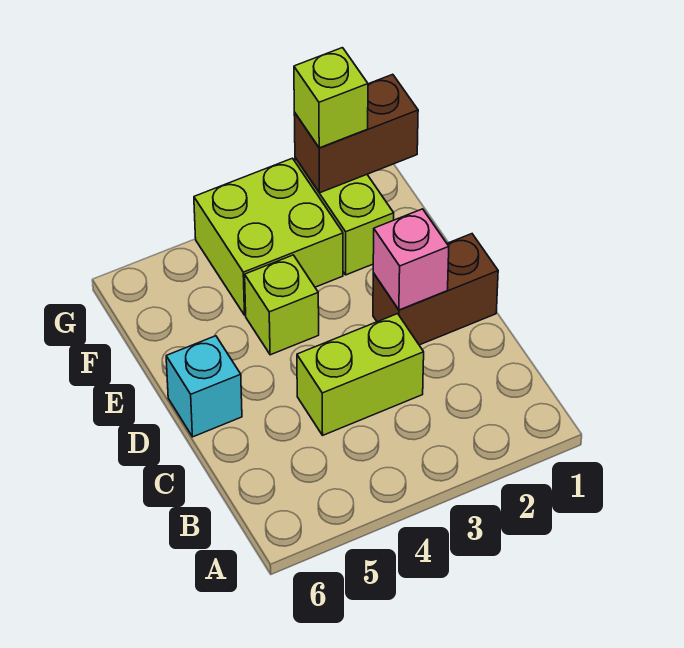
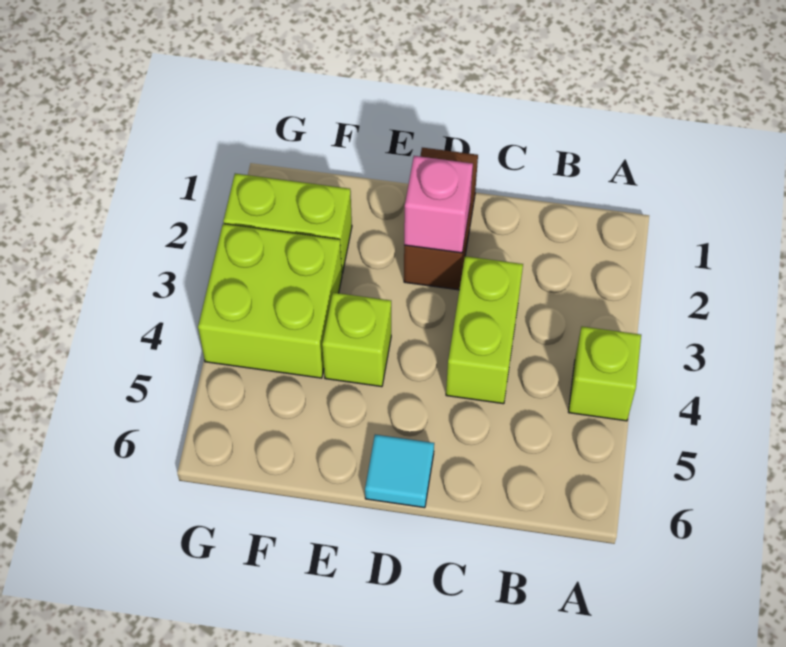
cyan brick D6 level 1 -> cyan tile D6 level 1
brown brick G1:G2 level 2 -> none
lime brick G2 level 3 -> lime brick A4 level 1

